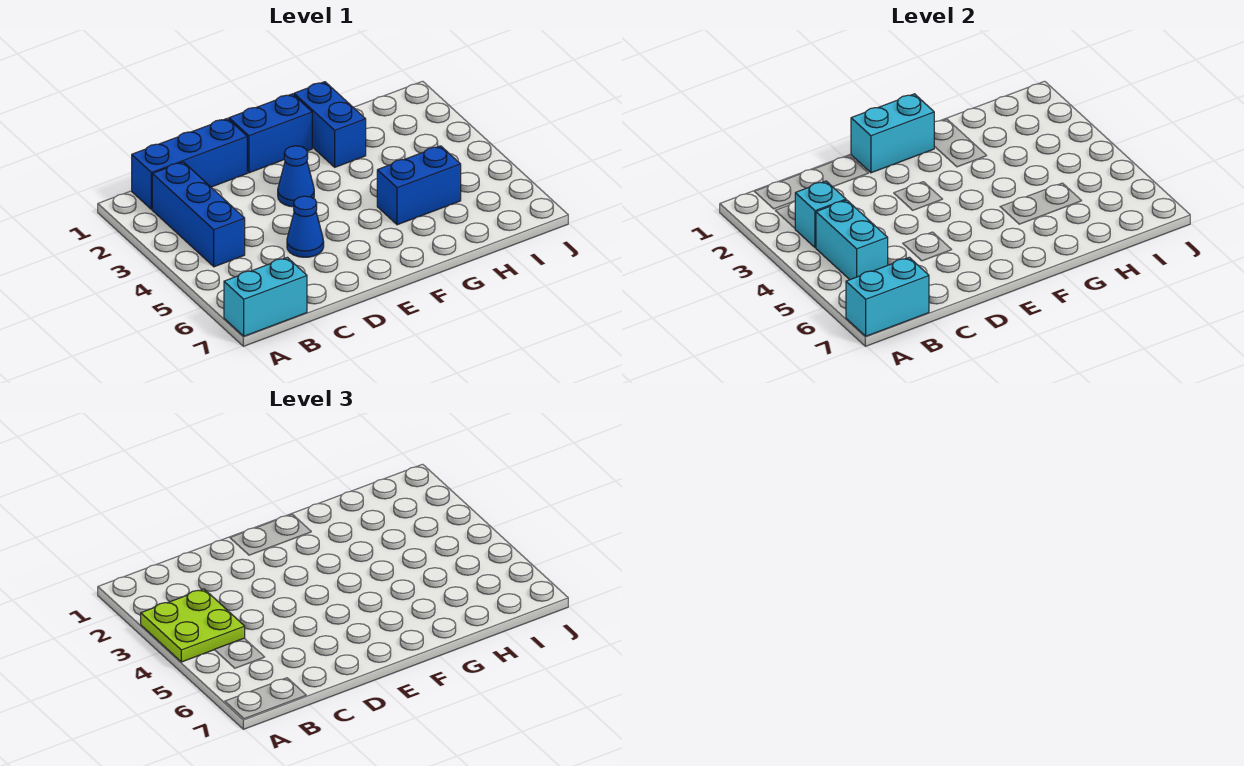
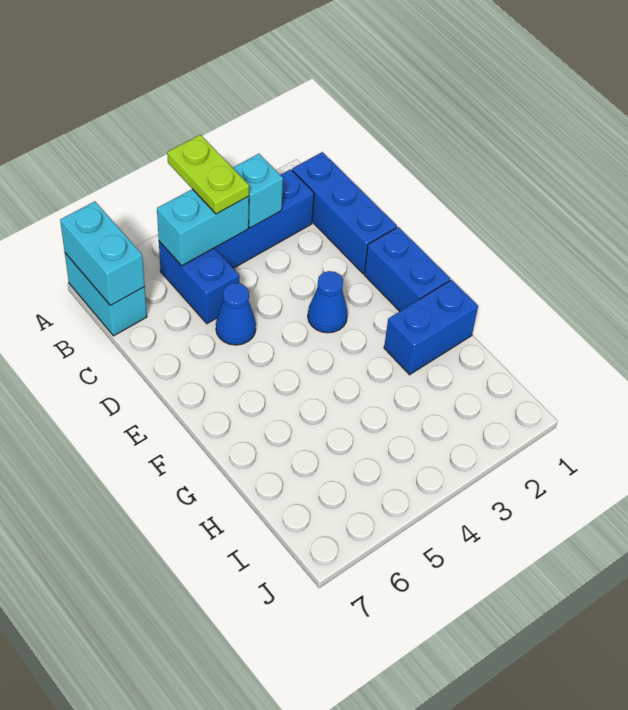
lime plate A3:B4 level 3 -> lime plate A4:B4 level 3
cyan brick E1:F1 level 2 -> none
blue brick G5:H5 level 1 -> blue brick B5:C5 level 1

